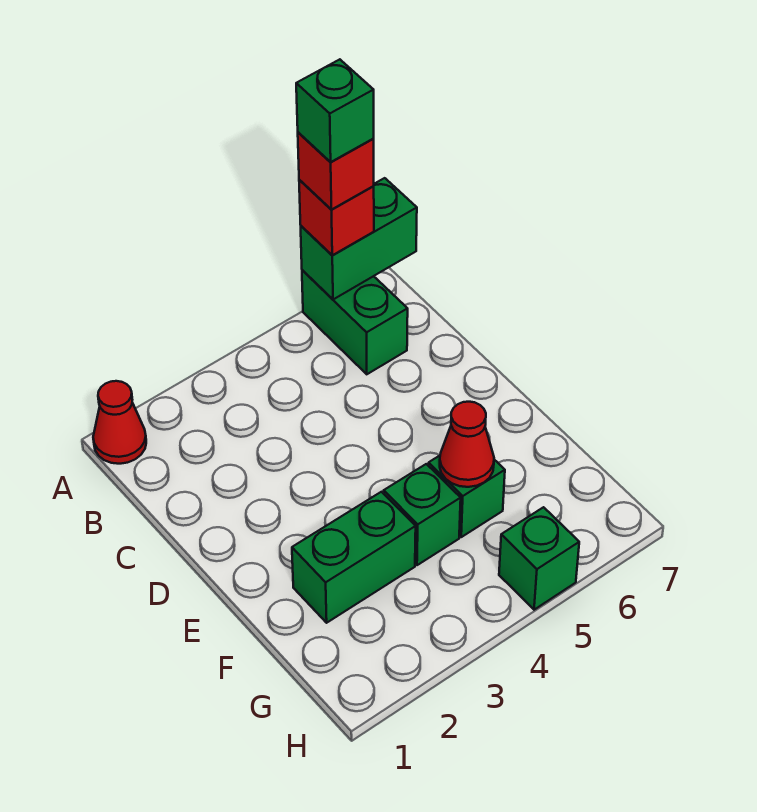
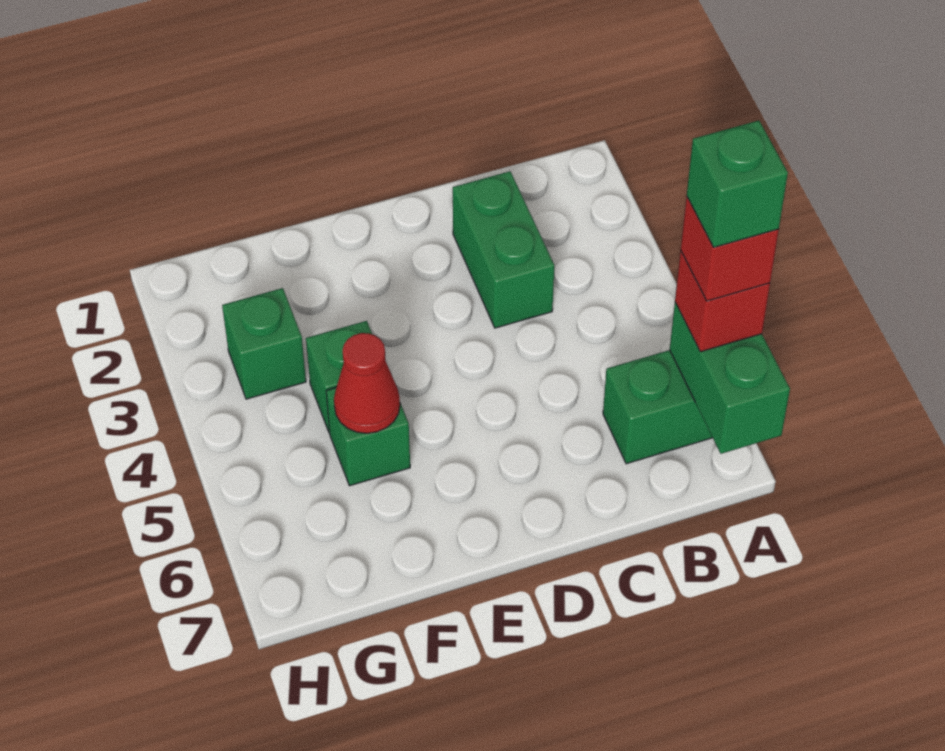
red cone A1 level 1 -> none
green brick F2:F3 level 1 -> green brick C2:C3 level 1
green brick H5 level 1 -> green brick G3 level 1

